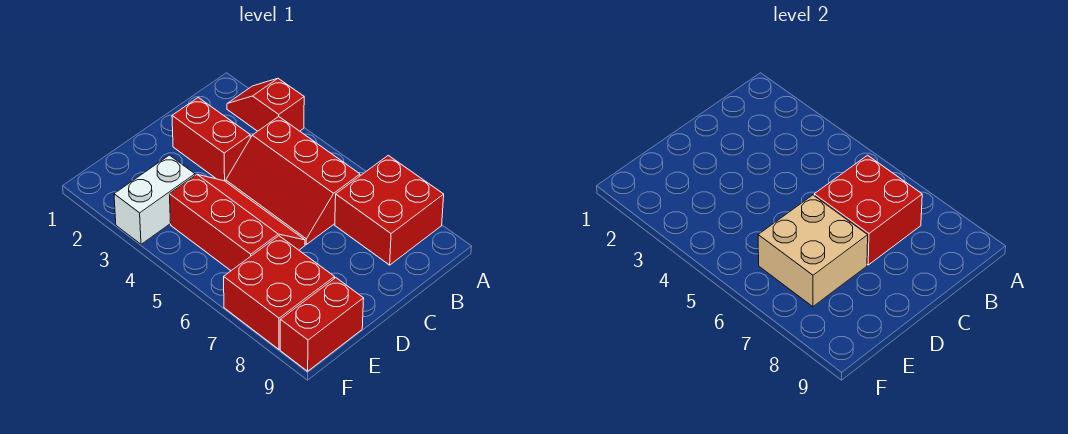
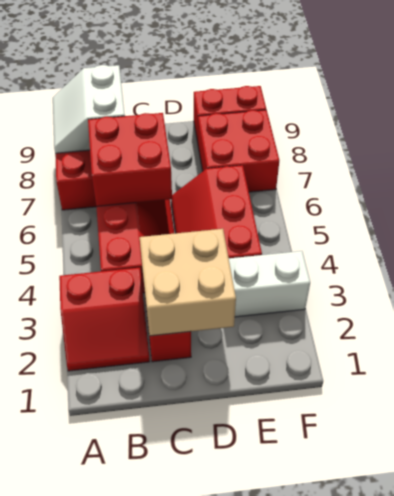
red slope A2:A3 level 1 top 3 -> red slope A2:B3 level 1 top 3
none -> white slope A8:B9 level 2 top B
tan brick D6:E7 level 2 -> tan brick C2:D3 level 2

